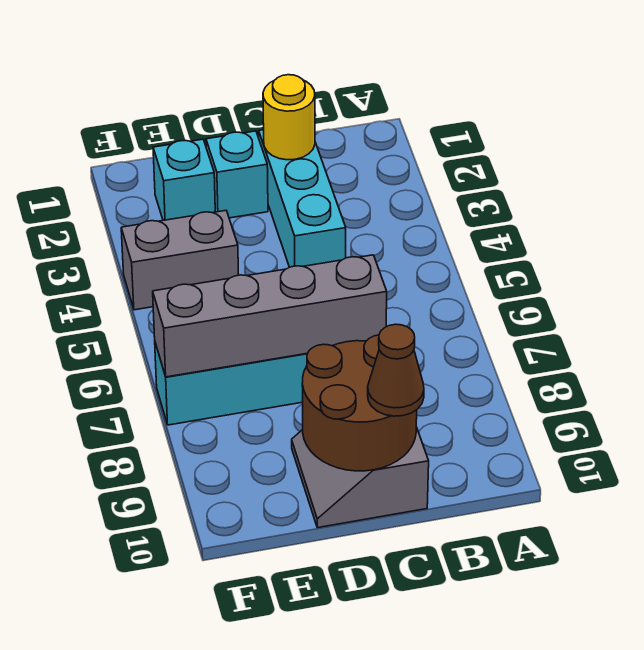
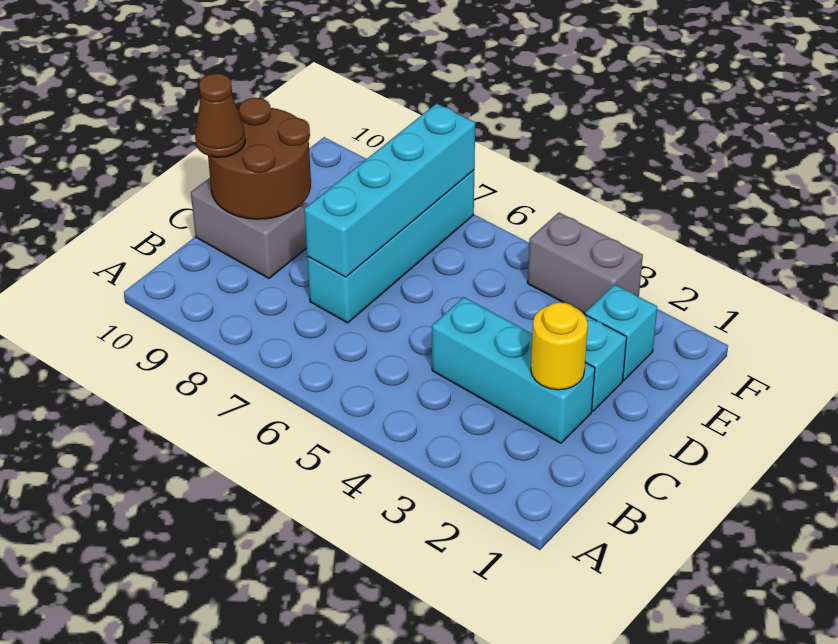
grey brick C7:F7 level 2 -> cyan brick C7:F7 level 2
grey brick E4:F4 level 1 -> grey brick F3:F4 level 1

